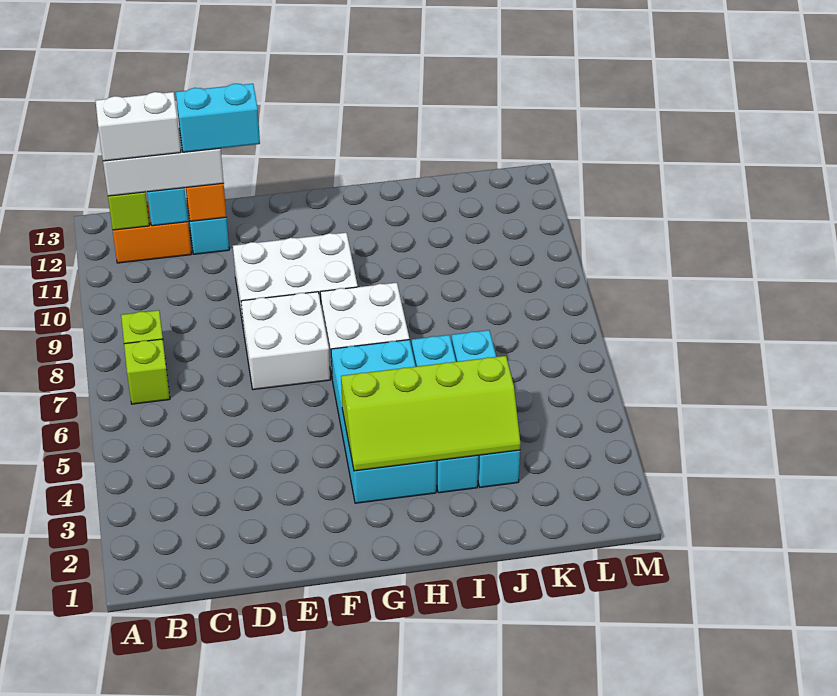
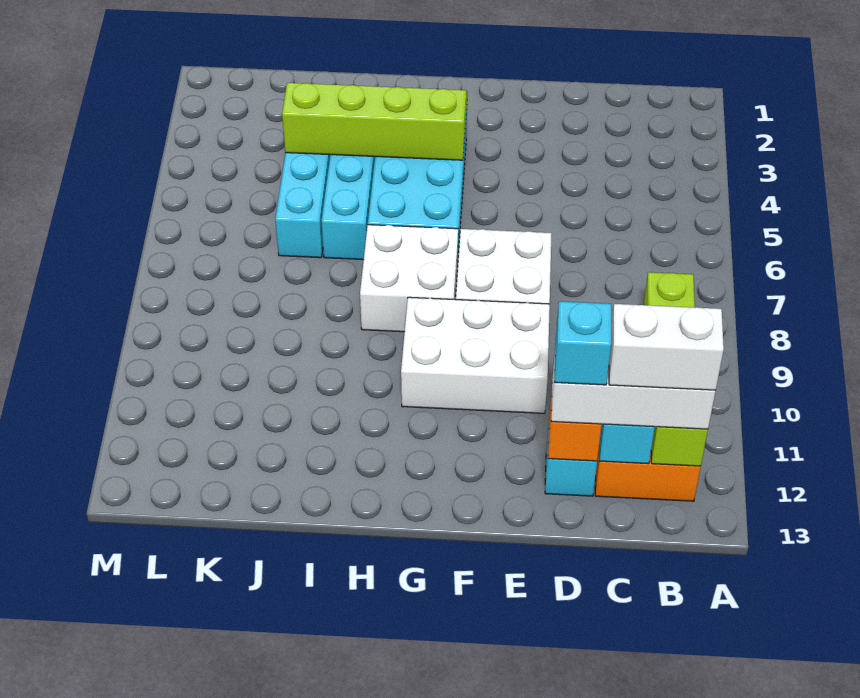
lime brick B7 level 1 -> none
cyan brick D12:E12 level 4 -> cyan brick D12 level 4

